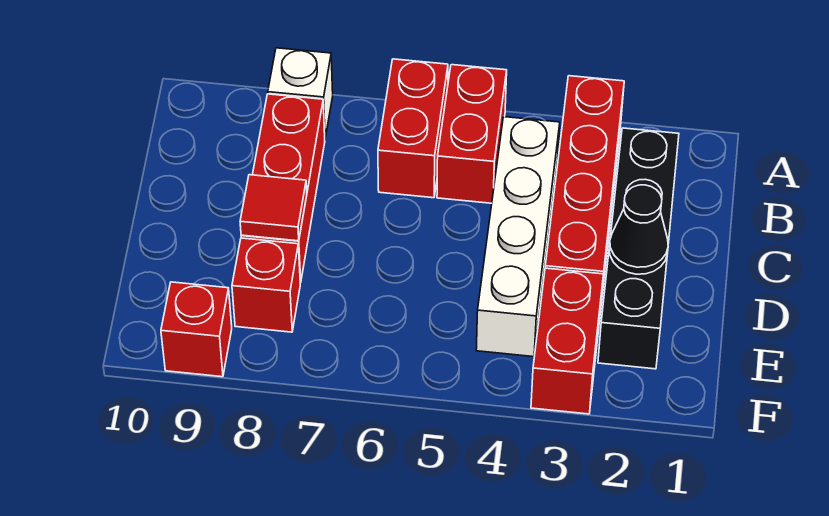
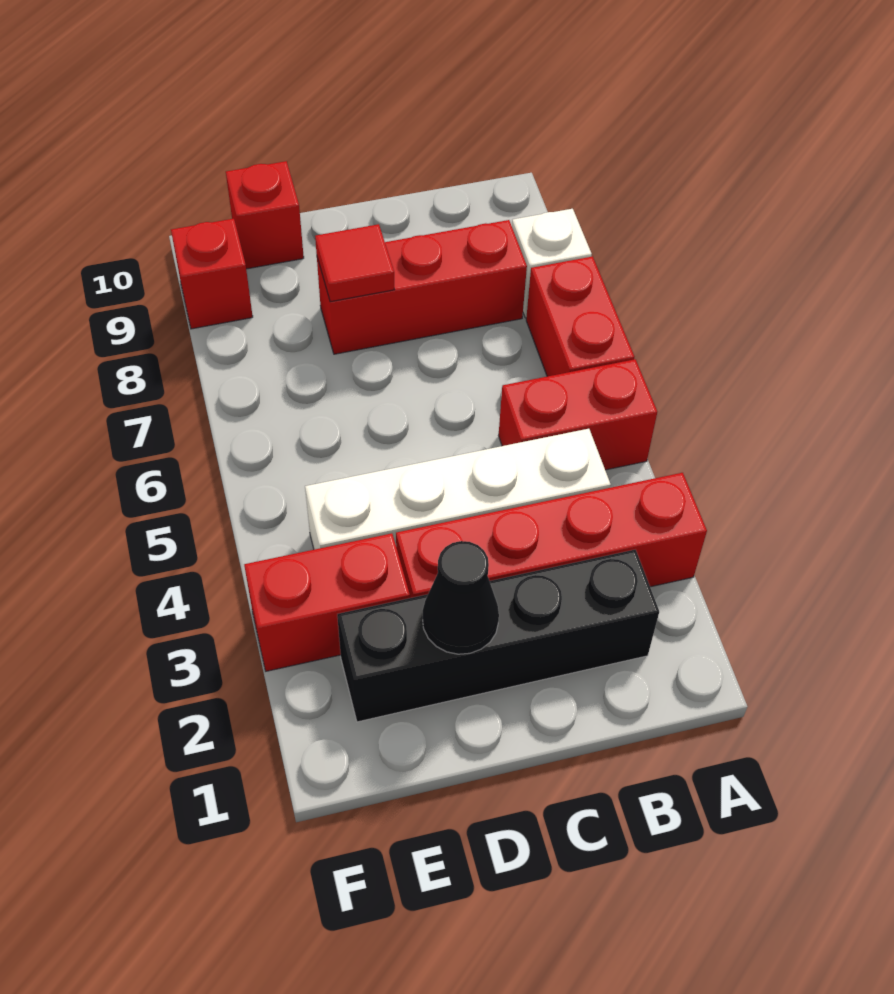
red brick A6:B6 level 1 -> red brick A6:A7 level 1
red brick E8 level 1 -> red brick E10 level 1

